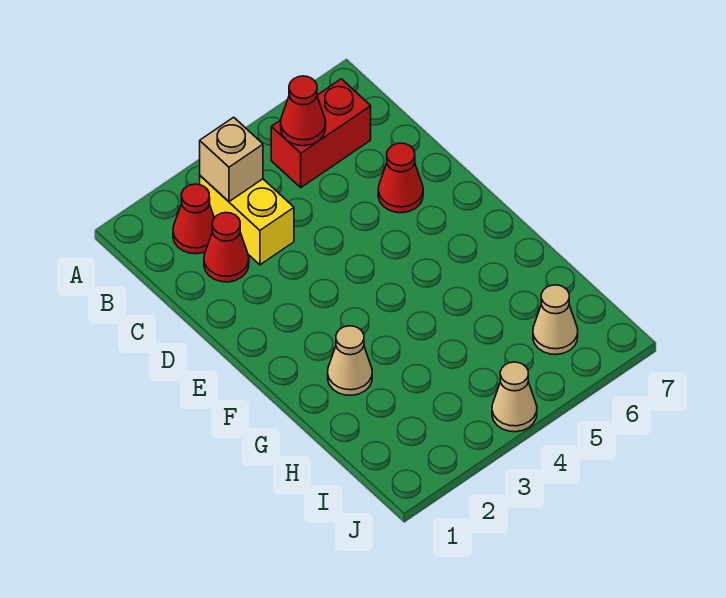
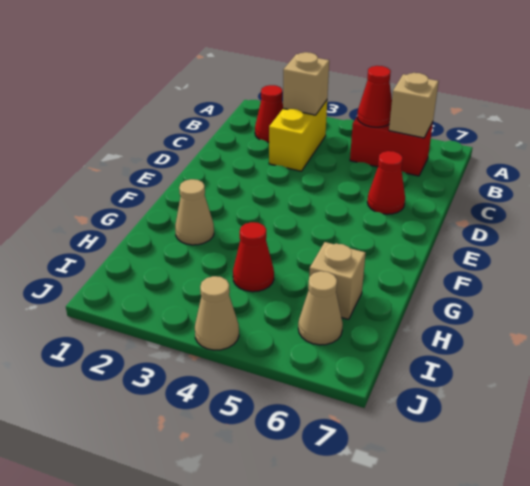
none -> tan brick B6 level 2
red cone C2 level 1 -> red cone H4 level 1
none -> tan brick H6 level 1

